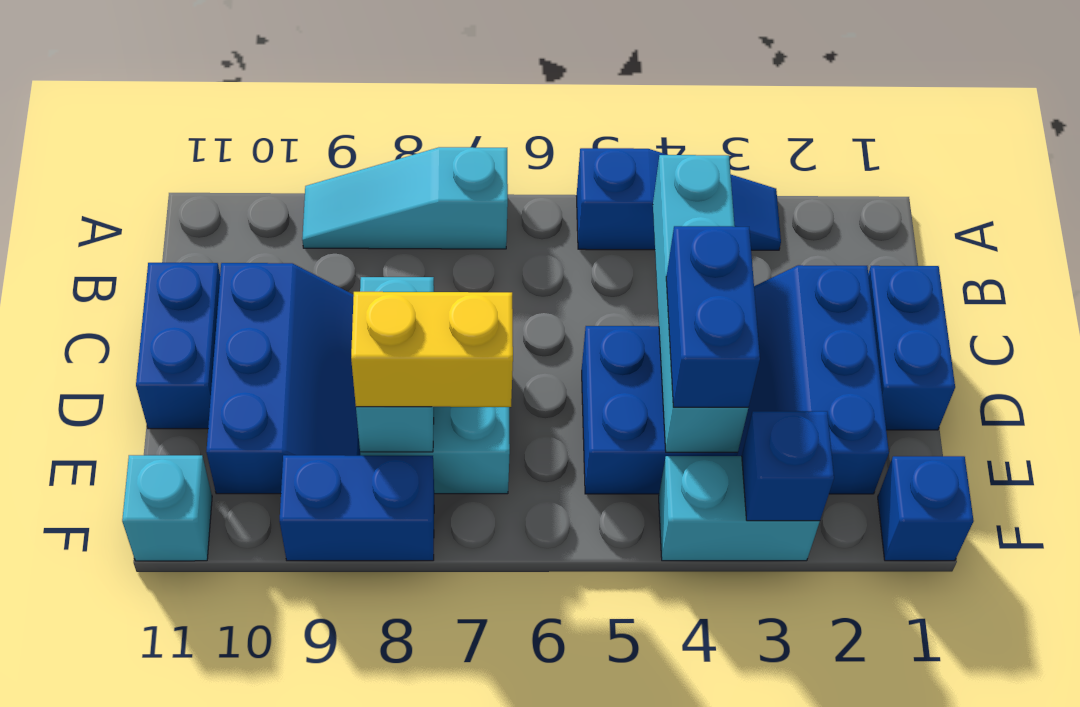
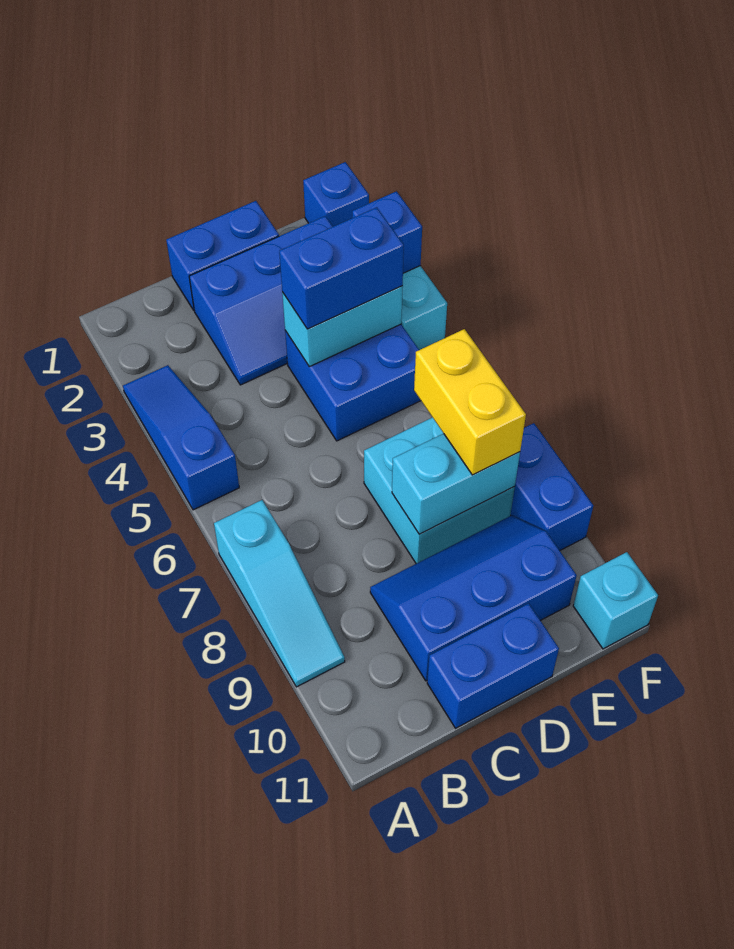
cyan brick B4:E4 level 2 -> cyan brick D4:E4 level 2

